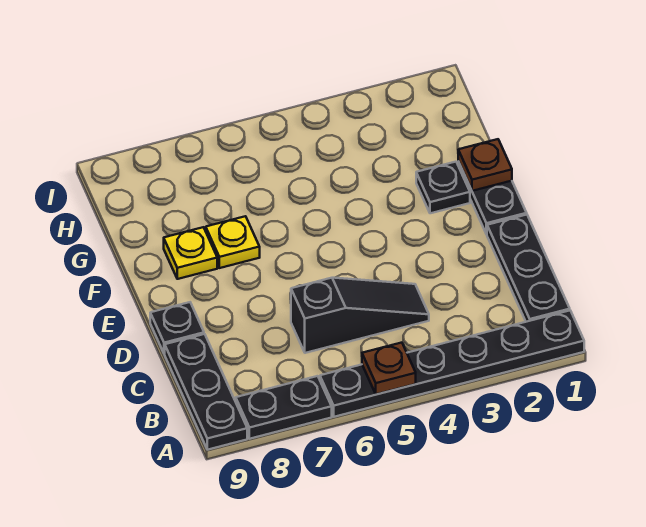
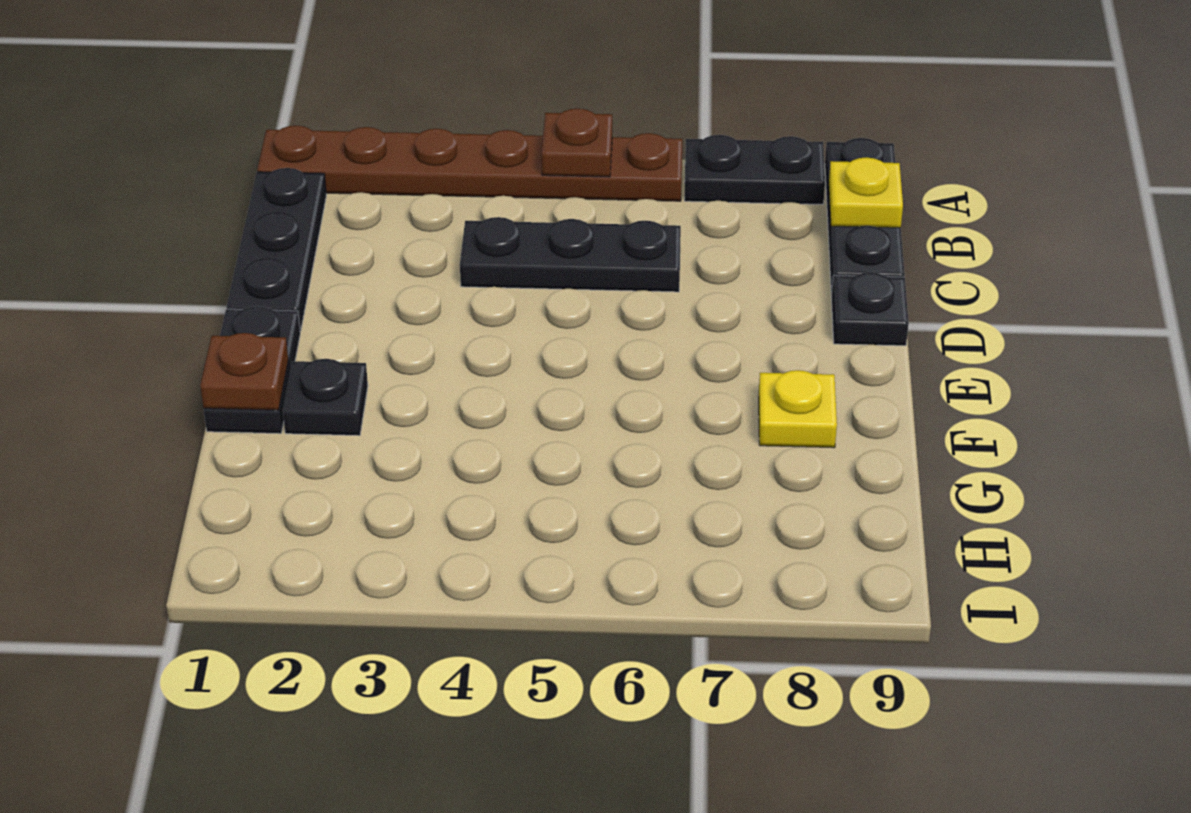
black plate A1:A6 level 1 -> brown plate A1:A6 level 1
black slope C4:C6 level 1 top 6 -> black plate C4:C6 level 1
yellow plate F7 level 1 -> yellow plate B9 level 2

